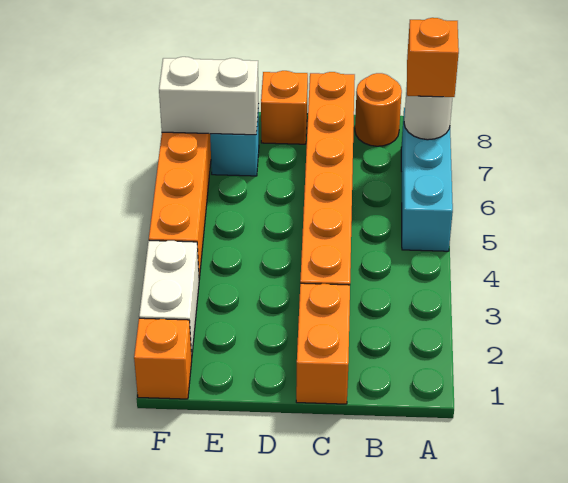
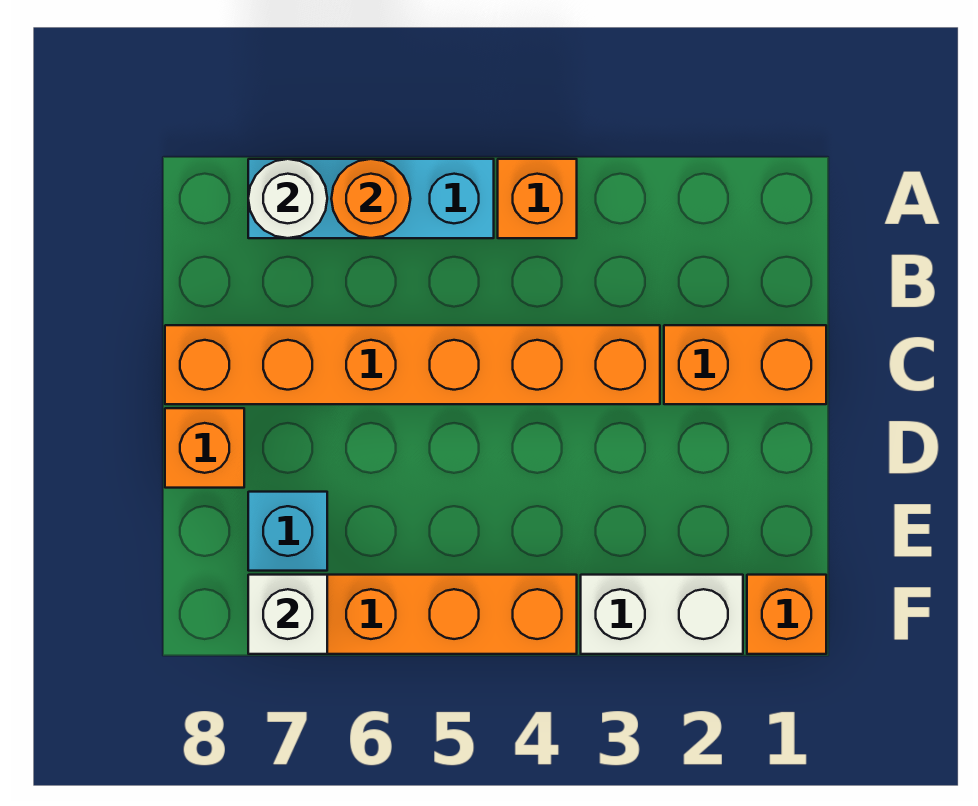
orange brick A7 level 3 -> orange brick A4 level 1
orange round brick B8 level 1 -> orange round brick A6 level 2
white brick E7:F7 level 2 -> white brick F7 level 2

